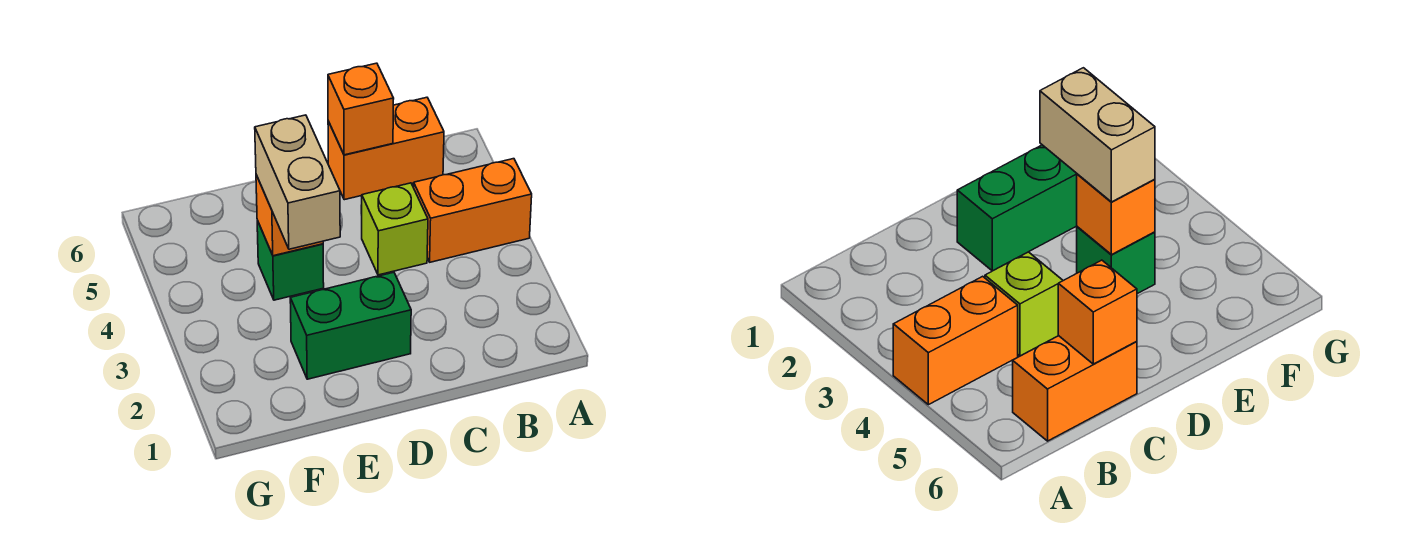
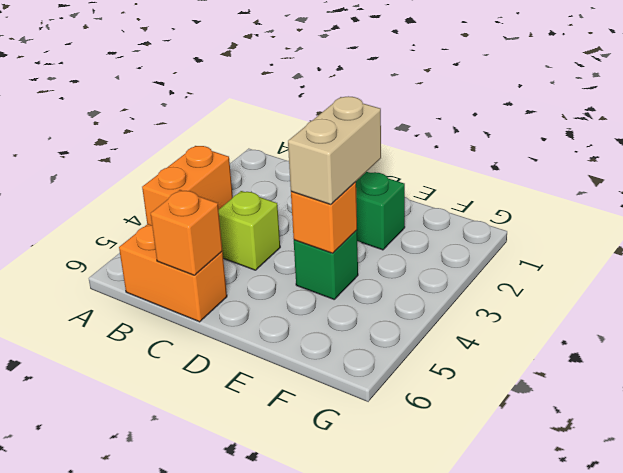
orange brick A4:B4 level 1 -> orange brick A3:A4 level 1

